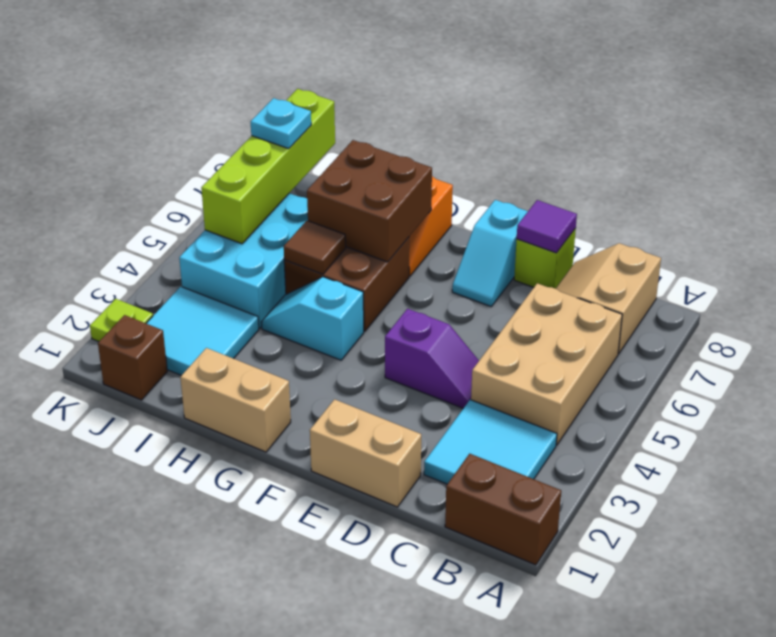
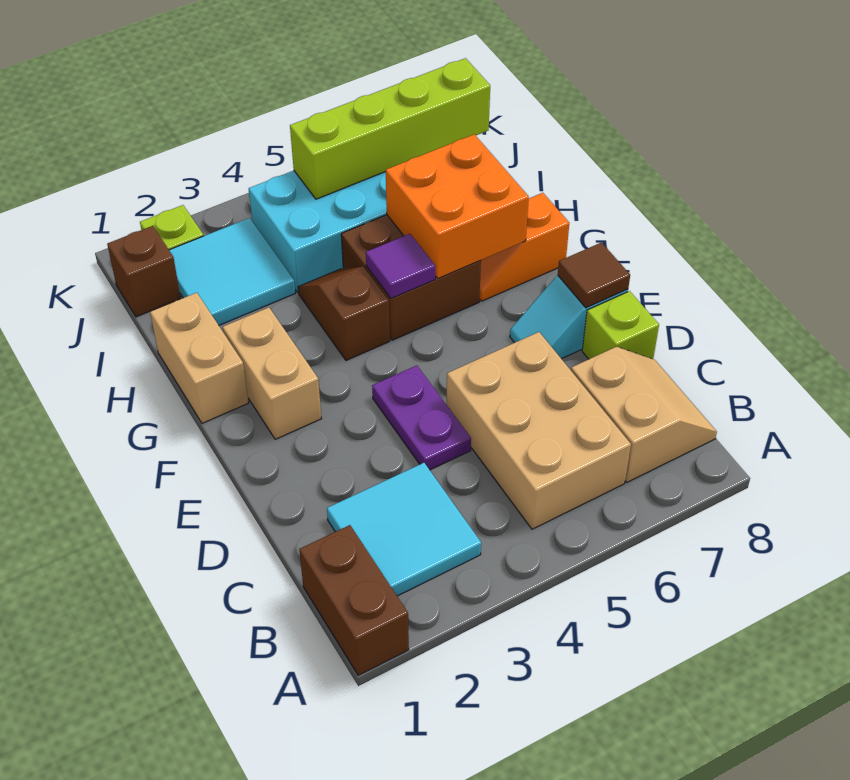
tan brick B4:C6 level 1 -> tan brick B5:D6 level 1
tan slope B7:C8 level 1 top B -> tan slope B7:C8 level 1 top 7
tan brick D1:E1 level 1 -> tan brick F2:G2 level 1
purple slope D4:E4 level 1 top E -> purple plate D4:E4 level 1
purple tile D8 level 2 -> purple tile G5 level 2
cyan slope G4:H4 level 1 top G -> brown slope G4:H4 level 1 top G
brown brick G6:H7 level 2 -> orange brick G6:H7 level 2
brown tile H5 level 2 -> brown tile E8 level 2
cyan plate J7 level 3 -> none

